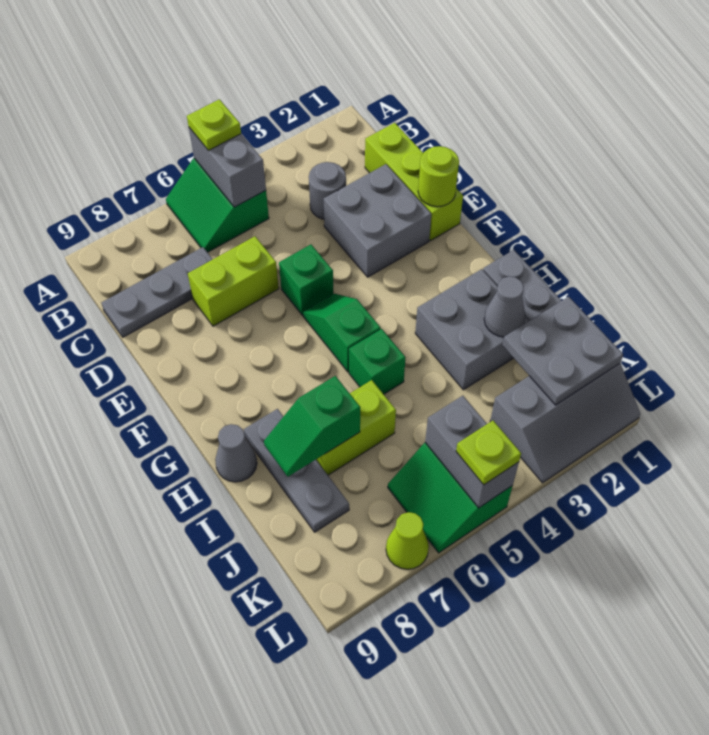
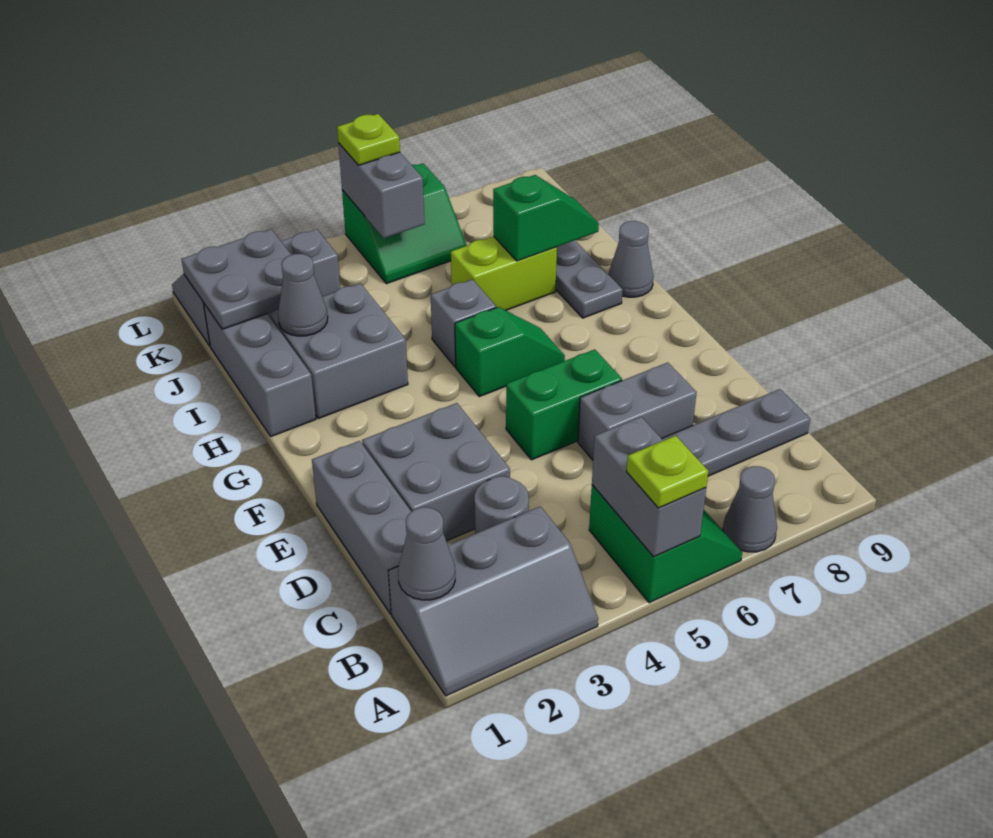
none -> grey slope A1:B3 level 1 top B
none -> grey cone A7 level 1
none -> grey cone B1 level 2
lime brick C1:E1 level 1 -> grey brick C1:E1 level 1
lime brick D6:D7 level 1 -> grey brick D6:D7 level 1
lime round brick E1 level 2 -> none
green brick E5 level 1 -> green brick E5:E6 level 1
green slope F5:G5 level 1 top G -> green slope G5:G6 level 1 top 5
green brick H5 level 1 -> grey brick H5 level 1
green slope K5:L6 level 1 top 5 -> green slope K5:L6 level 1 top L
lime cone L7 level 1 -> none

